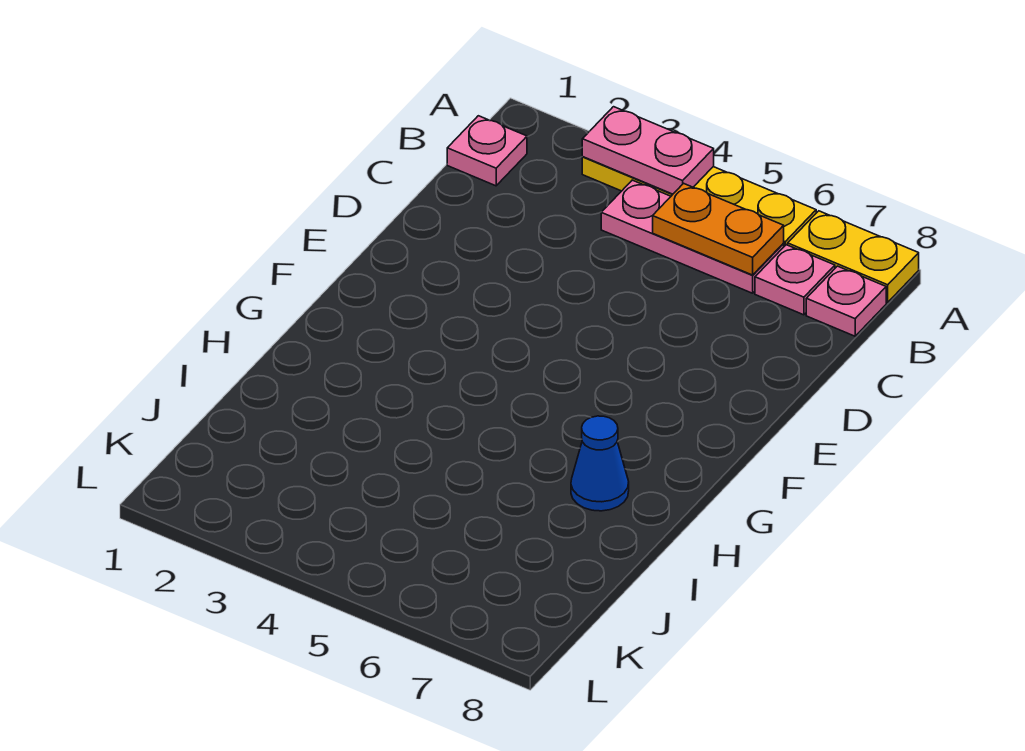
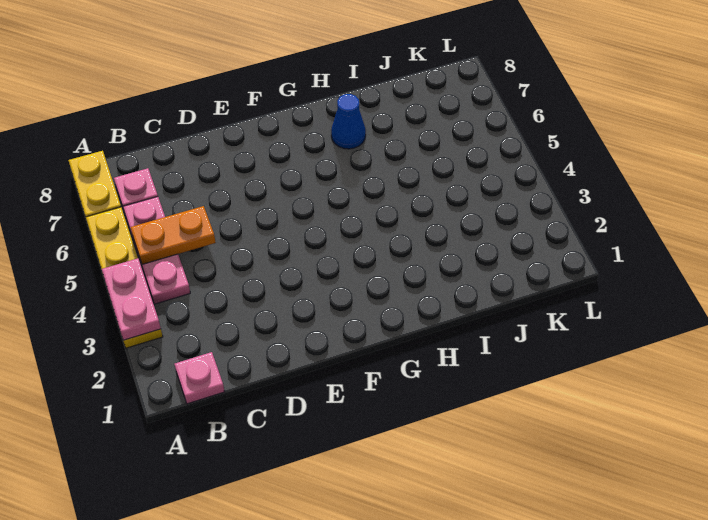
orange plate B5:B6 level 2 -> orange plate B5:C5 level 2
pink plate B8 level 1 -> none

